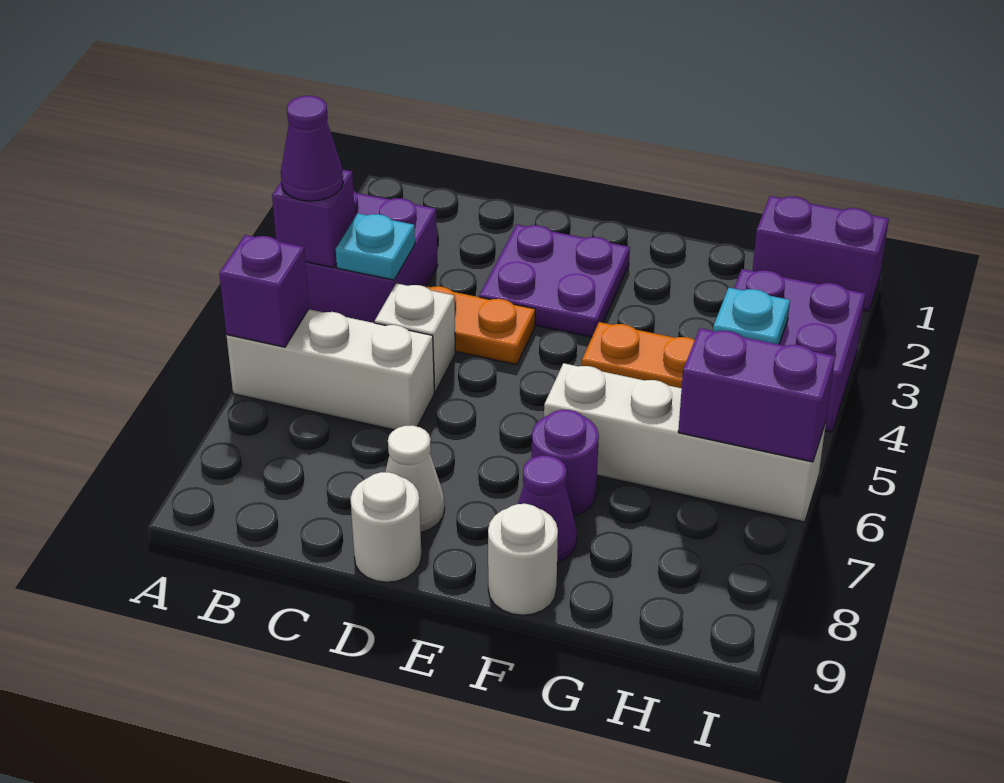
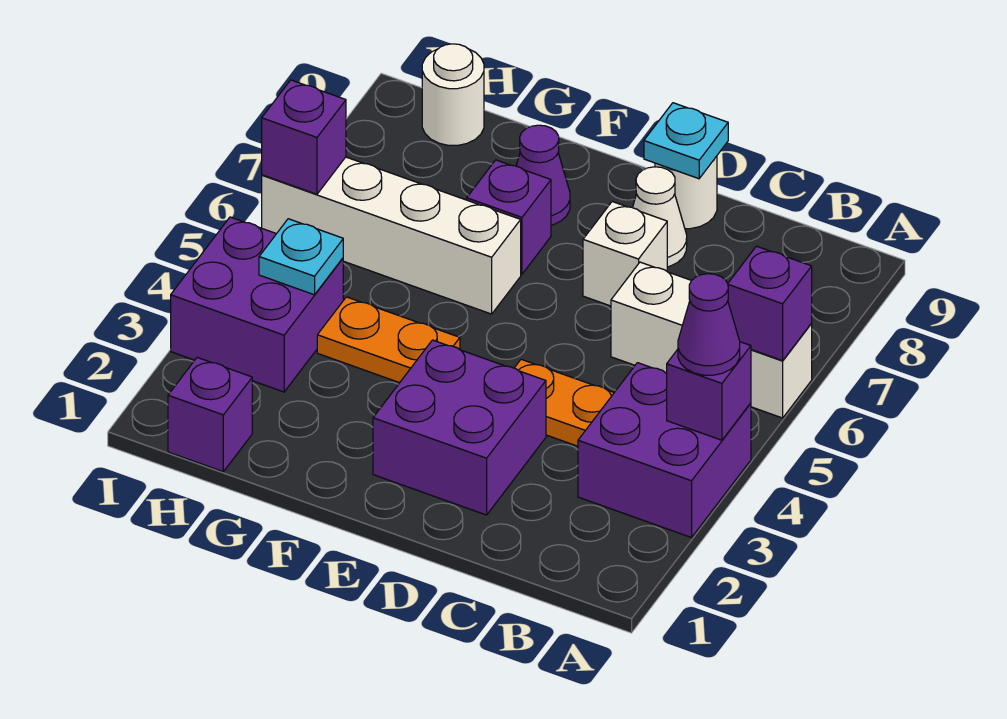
cyan plate B4 level 2 -> cyan plate D9 level 2
white brick C5 level 1 -> white brick D7 level 1
purple plate D2:E3 level 1 -> purple brick D2:E3 level 1
purple round brick F7 level 1 -> purple brick F7 level 1
white round brick F9 level 1 -> white round brick H9 level 1
purple brick H1:I1 level 1 -> purple brick H1 level 1
purple brick H6:I6 level 2 -> purple brick I6 level 2

